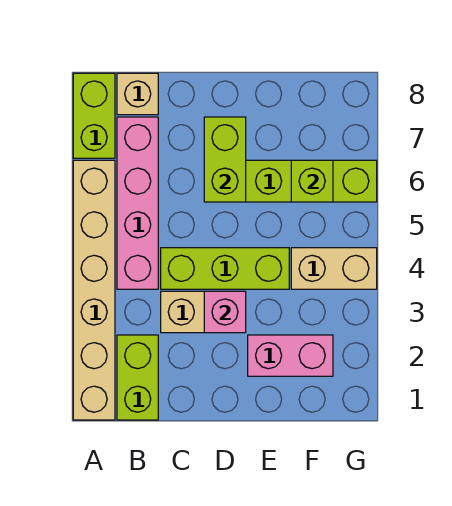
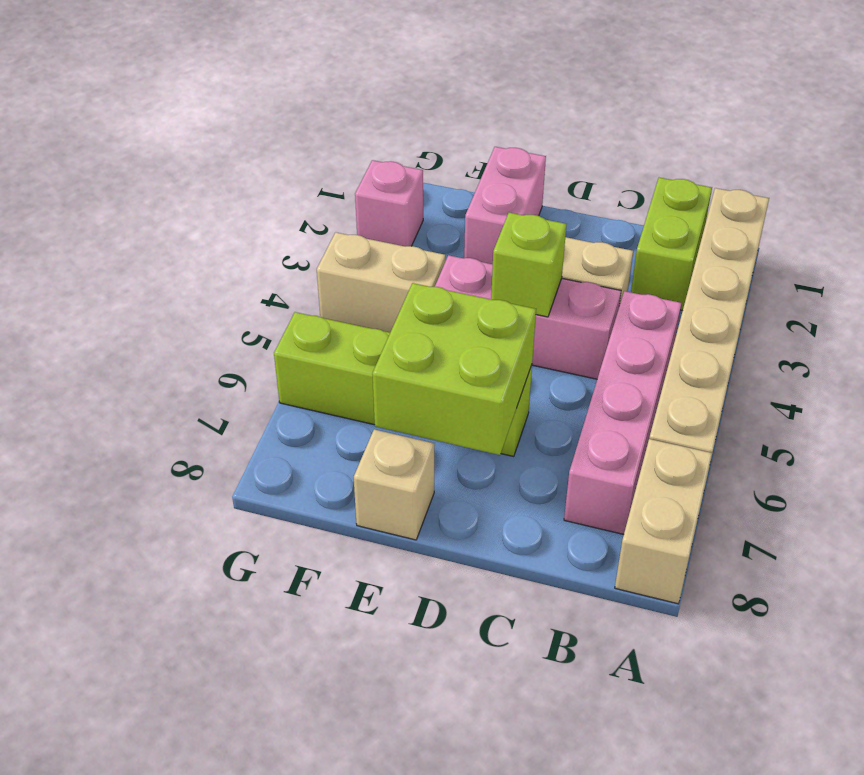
lime brick A7:A8 level 1 -> tan brick A7:A8 level 1
tan brick B8 level 1 -> tan brick E8 level 1
lime brick C4:E4 level 1 -> pink brick C4:E4 level 1
pink brick D3 level 2 -> pink brick G2 level 1
lime brick D6:D7 level 2 -> lime brick D6:E7 level 2
pink brick E2:F2 level 1 -> pink brick E1:E2 level 1
lime brick F6 level 2 -> lime brick D4 level 2

